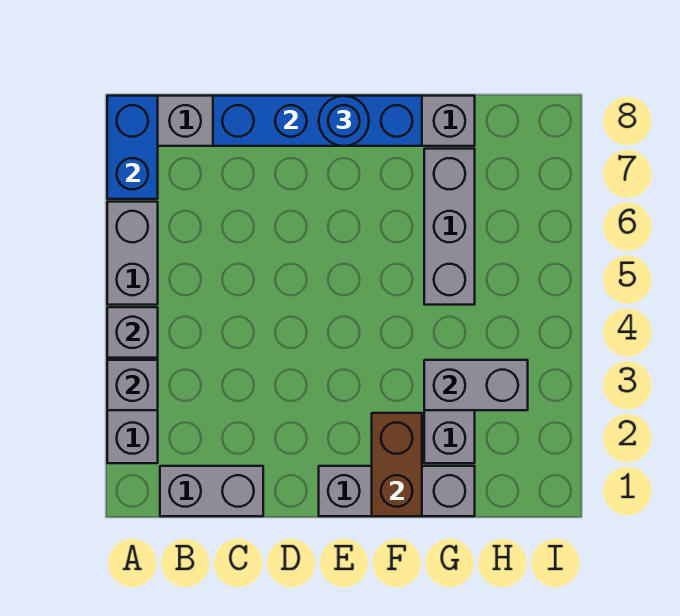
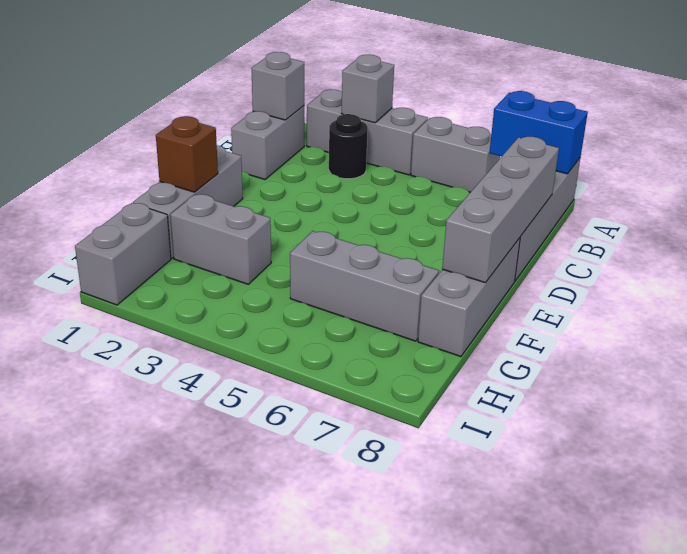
grey brick A4 level 2 -> grey brick B1 level 2
none -> black round brick B3 level 1
blue brick C8:F8 level 2 -> grey brick C8:F8 level 2
blue round brick E8 level 3 -> none
brown brick F1:F2 level 2 -> brown brick F1 level 2
grey brick G3:H3 level 2 -> grey brick H1:I1 level 1

